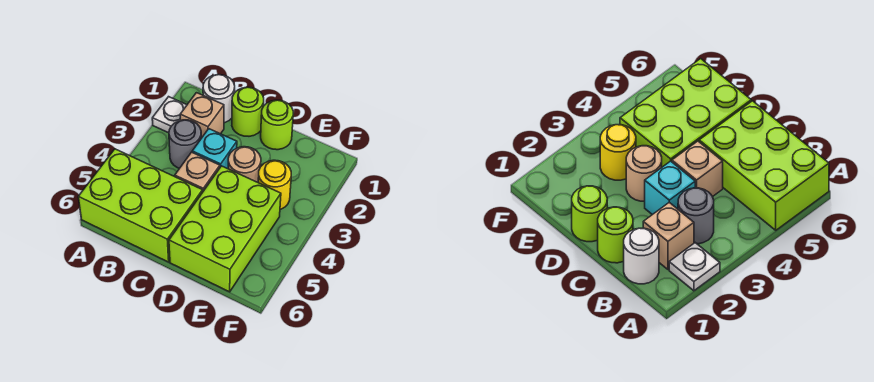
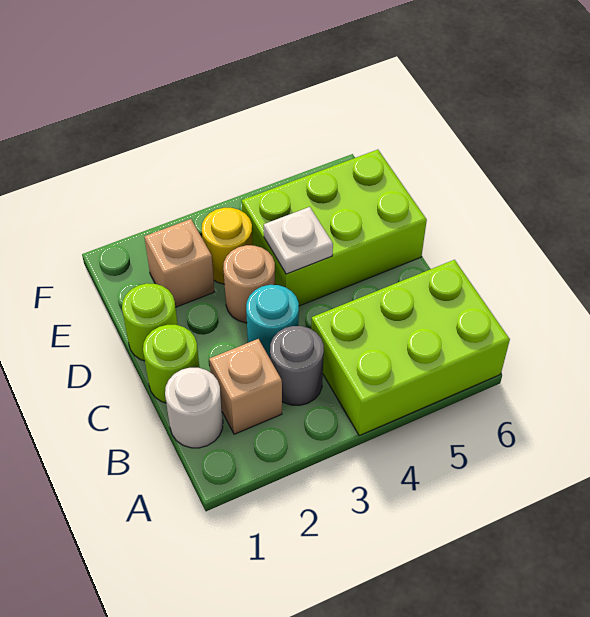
white plate A2 level 1 -> white plate D4 level 2
lime brick A5:C6 level 1 -> lime brick A4:B6 level 1
cyan brick C3 level 1 -> cyan round brick C3 level 1
tan brick C4 level 1 -> tan brick E2 level 1

